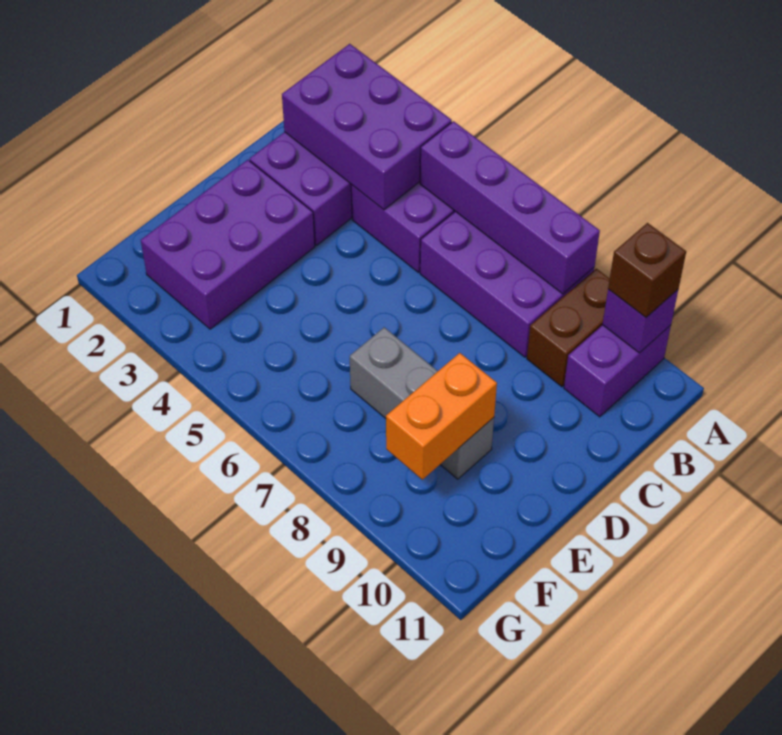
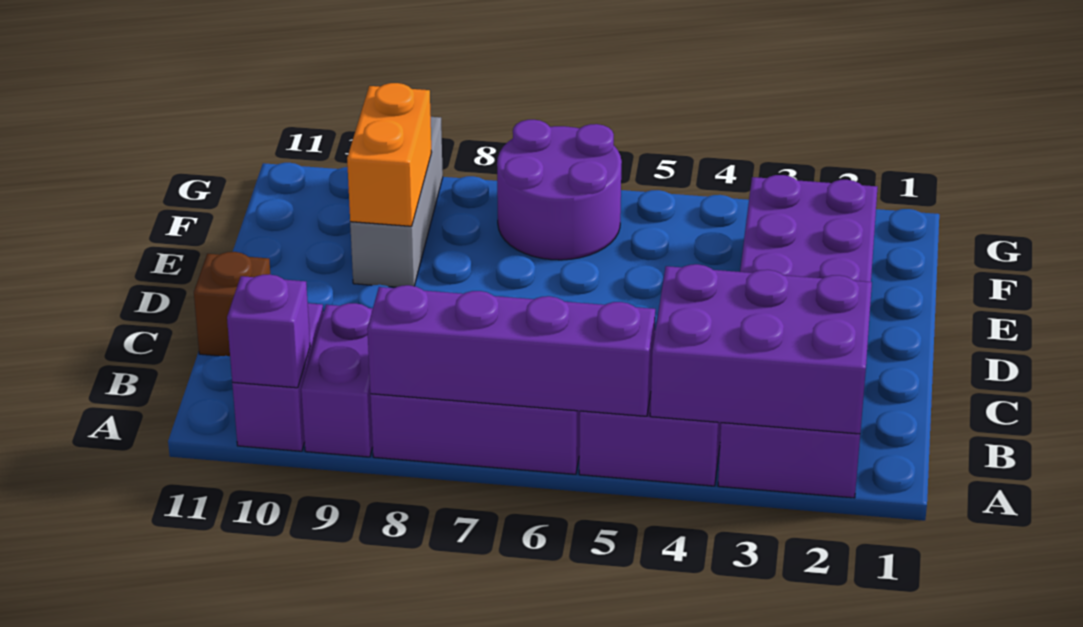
brown brick A9:B9 level 1 -> purple brick A9:B9 level 1
brown brick A10 level 3 -> brown brick C11 level 1
grey brick E7:E9 level 1 -> grey brick E9:G9 level 1
none -> purple round brick F6:G7 level 1

